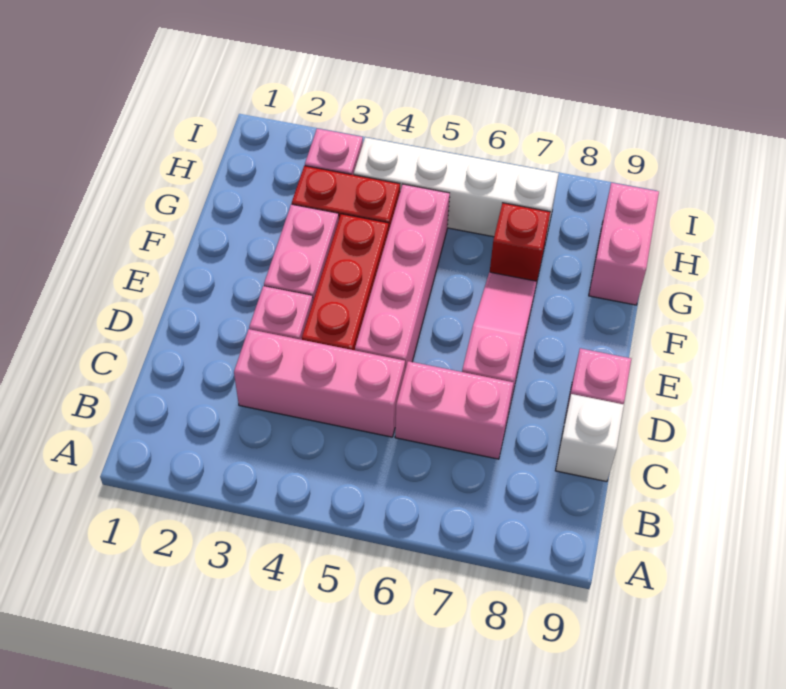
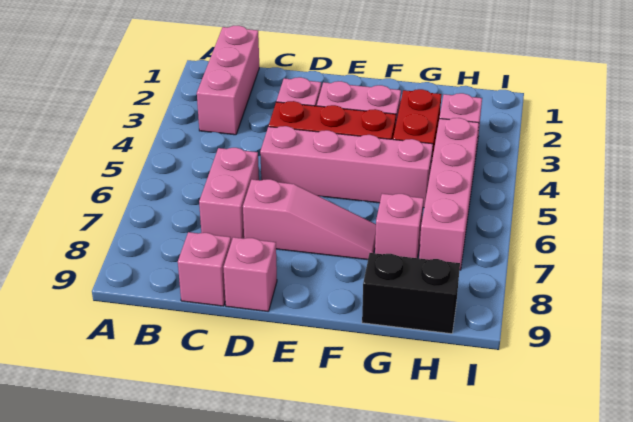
pink brick C3:C5 level 1 -> pink brick B1:B3 level 1
white brick C9 level 1 -> pink brick C9 level 1
red brick G7 level 1 -> pink brick G7 level 1
pink brick G9:H9 level 1 -> black brick G9:H9 level 1
white brick H4:H7 level 1 -> pink brick H4:H7 level 1

